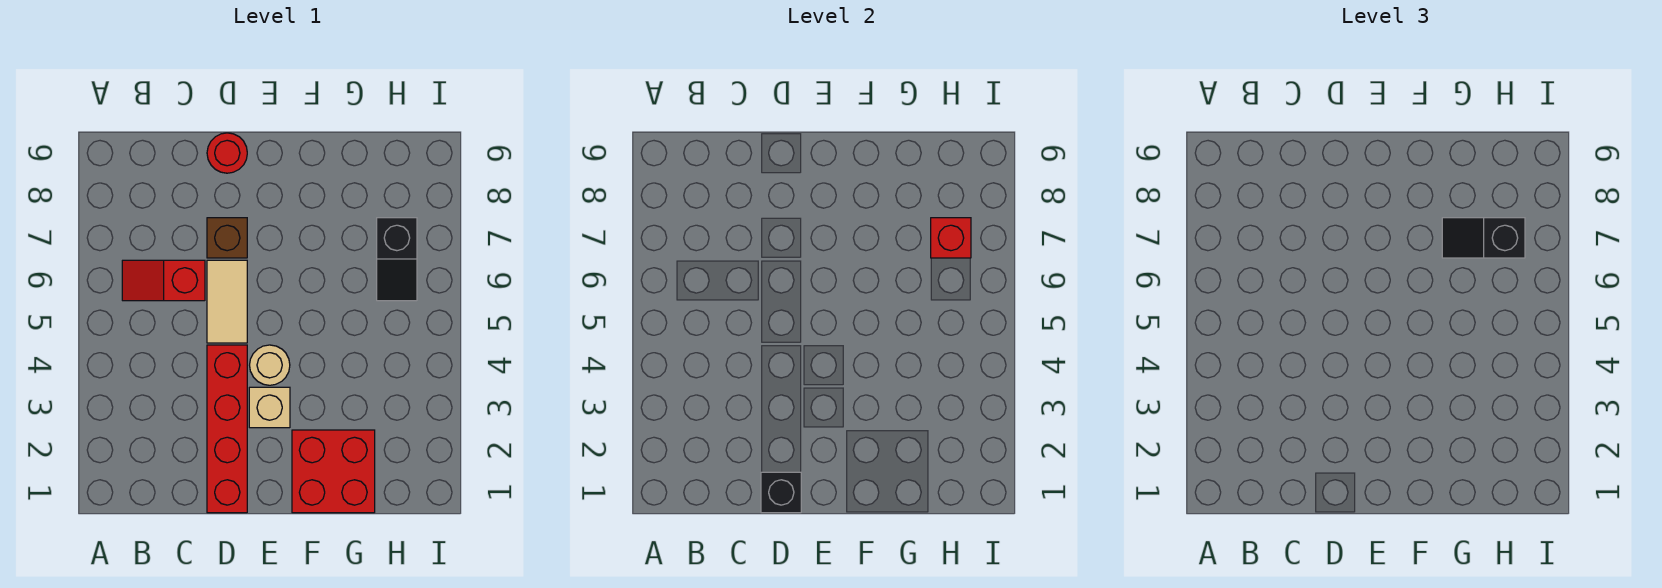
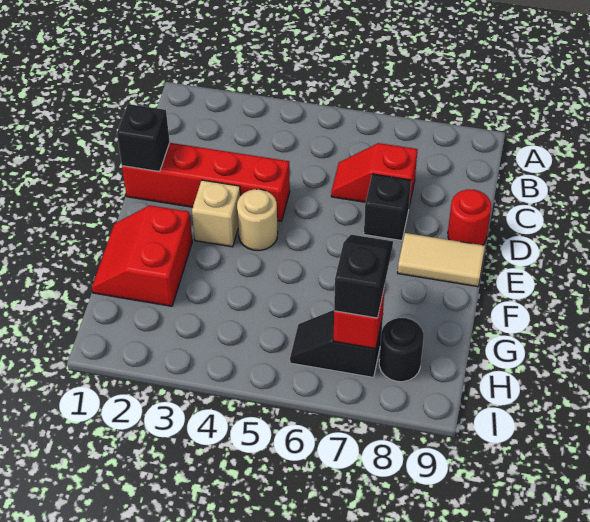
red slope B6:C6 level 1 top C -> red slope C6:C7 level 1 top 7
tan tile D5:D6 level 1 -> tan tile E8:E9 level 1
brown brick D7 level 1 -> black brick D7 level 1
red brick F1:G2 level 1 -> red slope F1:G2 level 1 top 2
none -> black round brick H8 level 1

